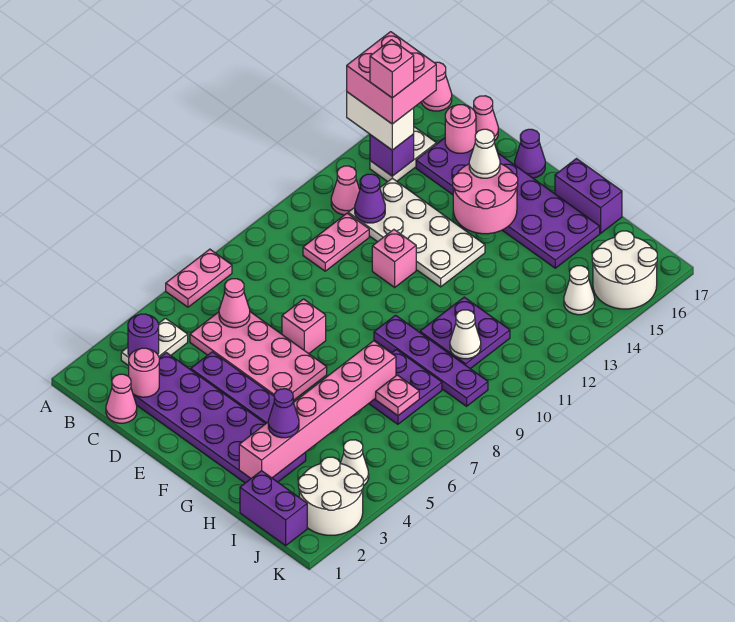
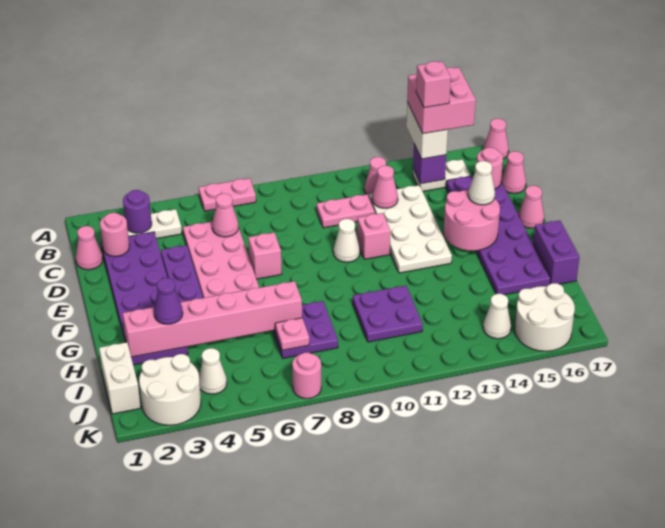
purple cone C12 level 2 -> pink cone C12 level 2
purple cone E17 level 1 -> pink cone E17 level 1
purple plate G9:J9 level 1 -> none
purple brick I1:J1 level 1 -> white brick I1:J1 level 1
white cone I10 level 2 -> white cone E10 level 1
none -> pink round brick K7 level 1

